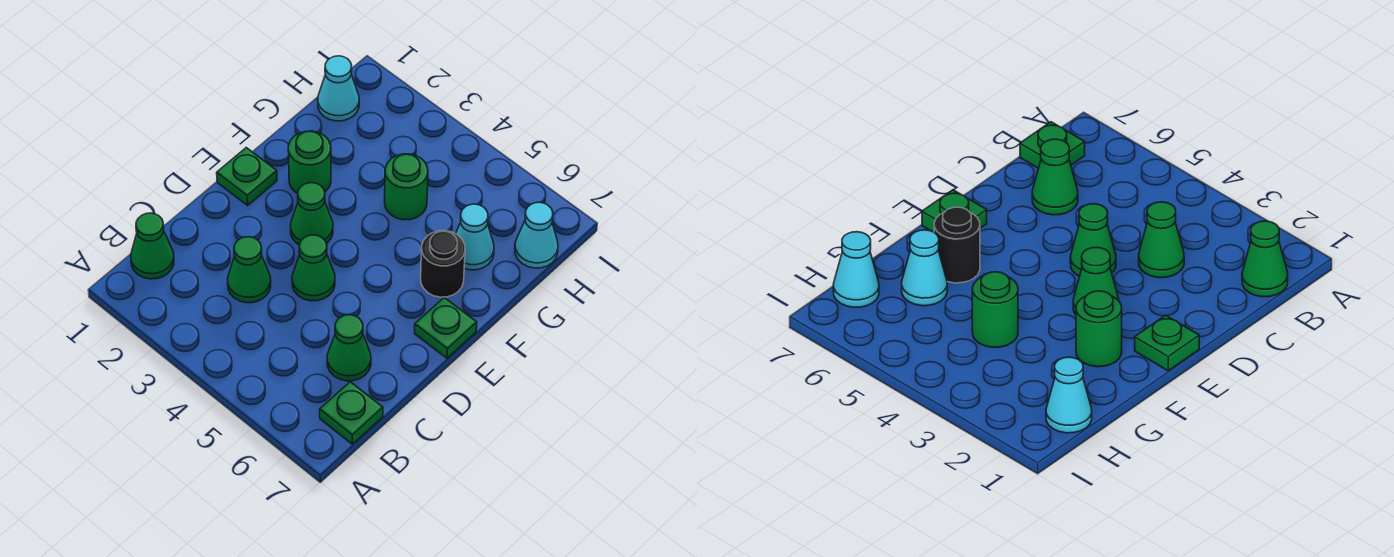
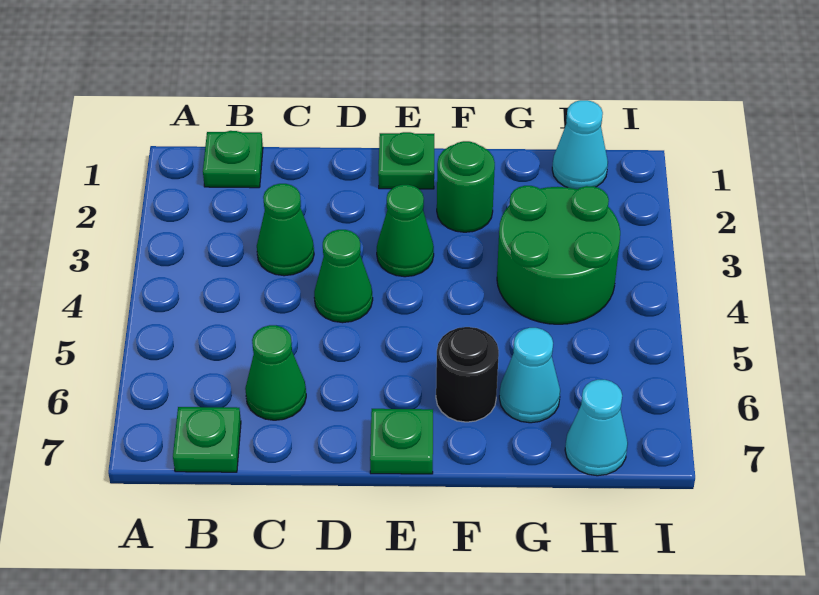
green cone B1 level 1 -> green plate B1 level 1
green round brick G4 level 1 -> green round brick G3:H4 level 1

